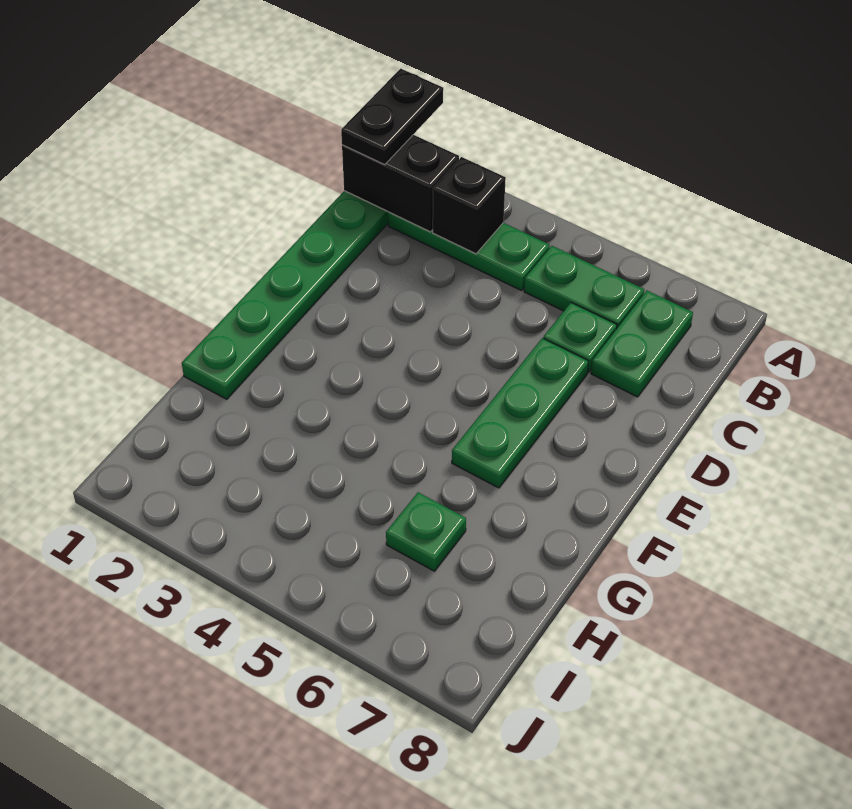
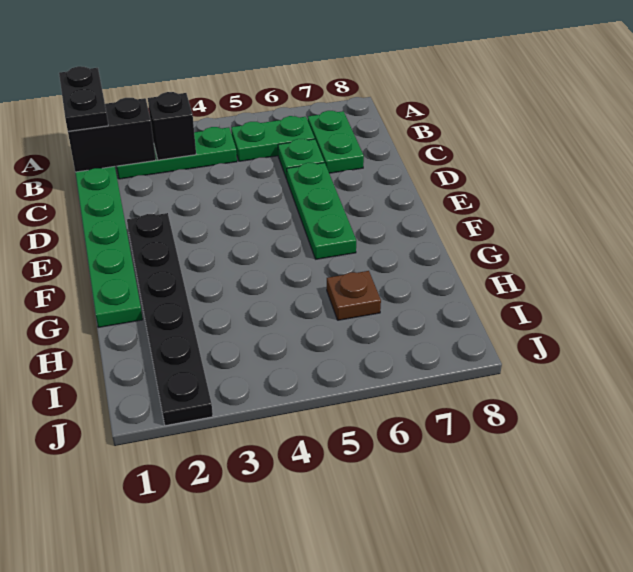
none -> black plate E2:J2 level 1
green plate H6 level 1 -> brown plate H6 level 1

